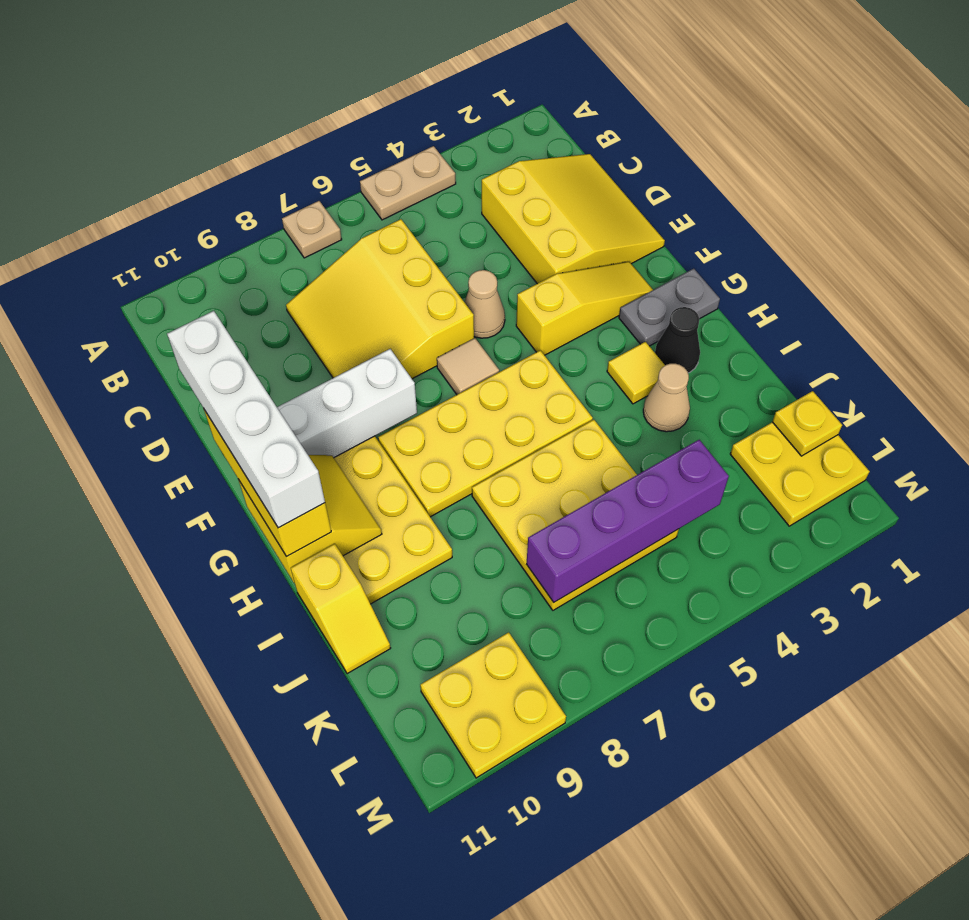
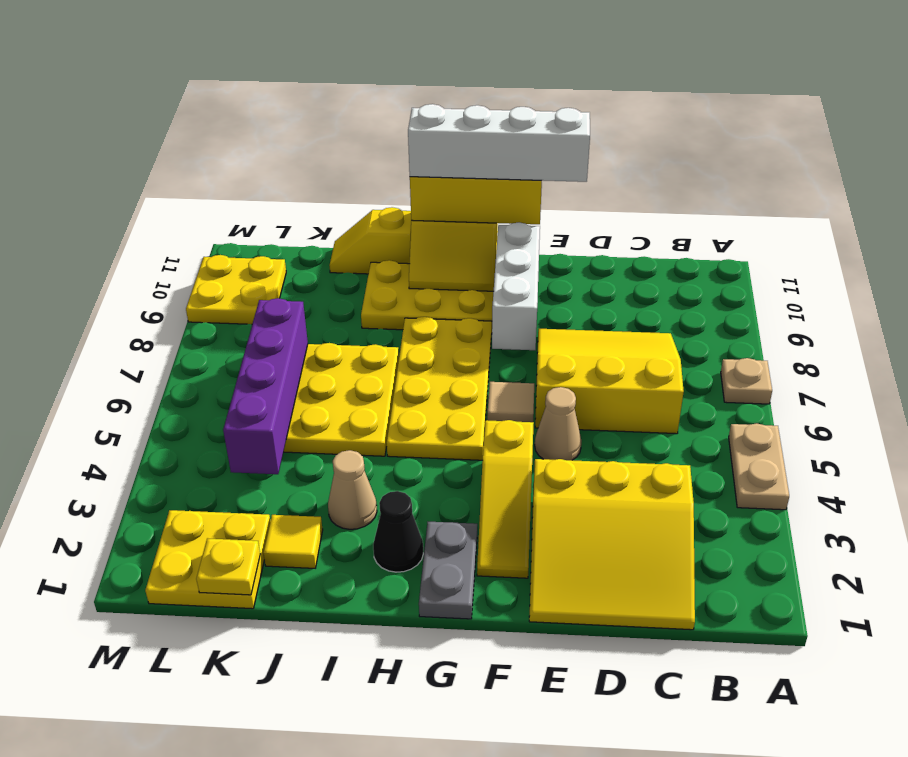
yellow tile H3 level 1 -> yellow tile J2 level 1

